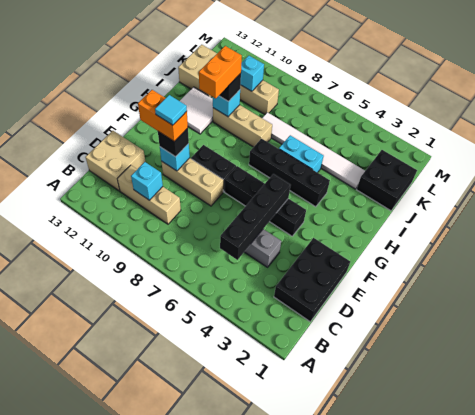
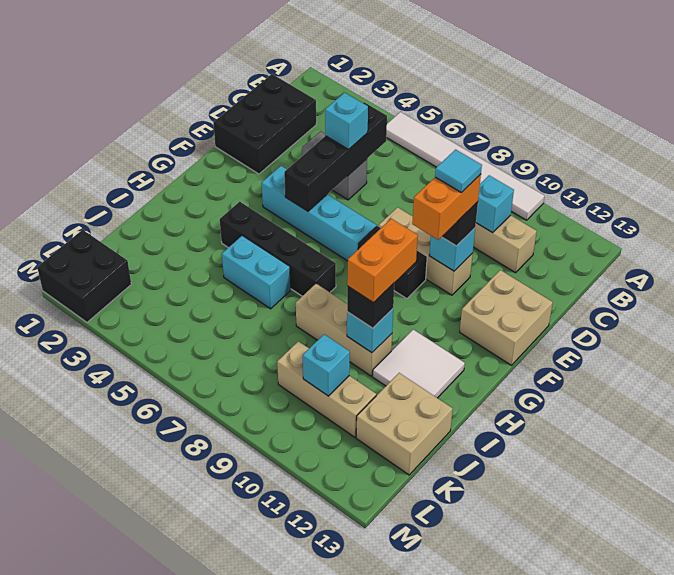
tan brick C12:D13 level 1 -> tan brick E12:F13 level 1
none -> cyan brick D5 level 3
orange brick E10:E11 level 4 -> orange brick E10:F10 level 4
black brick F4:F7 level 1 -> cyan brick F4:F7 level 1
black brick J1:K2 level 1 -> black brick L1:M2 level 1
white tile J3:J8 level 1 -> white tile A5:A10 level 1

